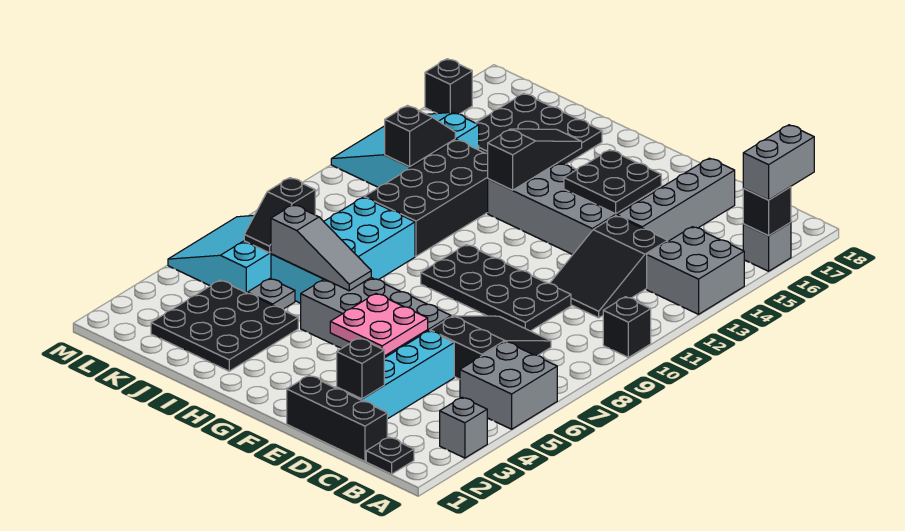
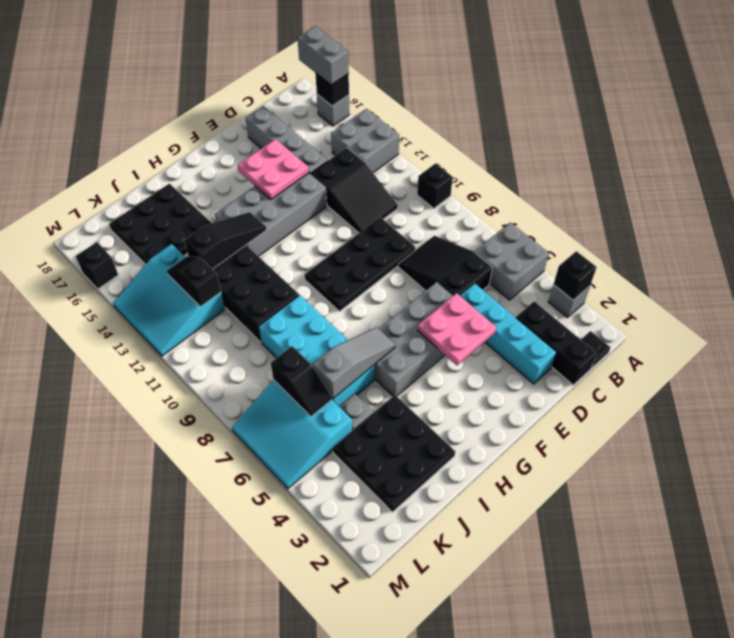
black brick C1:E1 level 1 -> black brick C1:C3 level 1
black brick D2 level 2 -> black brick A3 level 2
black plate E14:F15 level 2 -> pink plate E14:F15 level 2
black slope H13:H15 level 2 top 13 -> black slope H13:J13 level 2 top J

